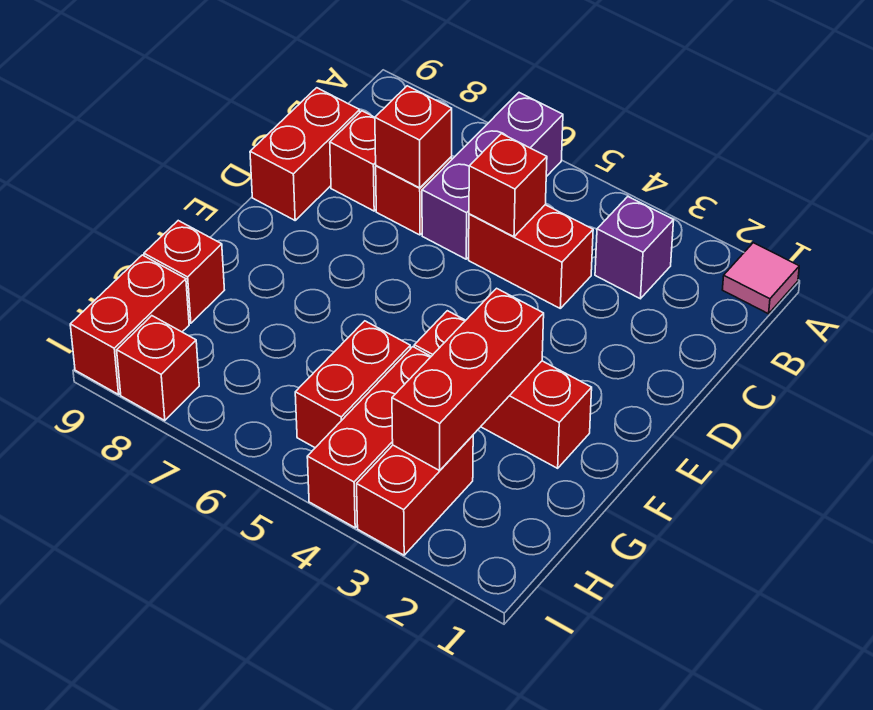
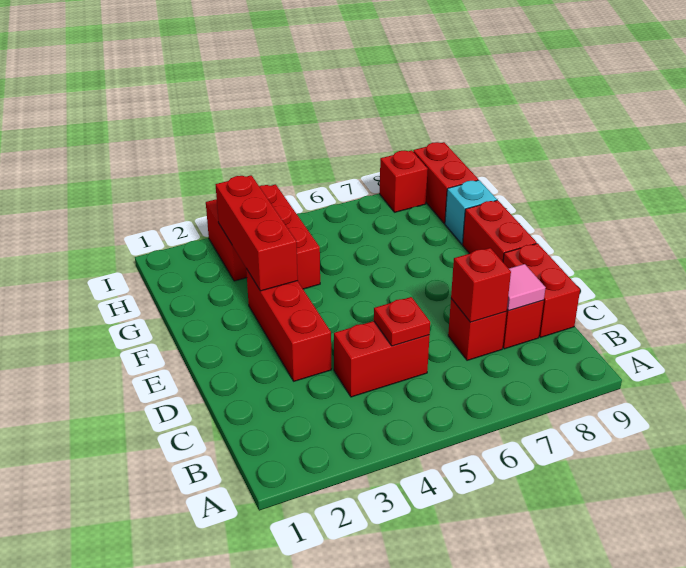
pink tile A1 level 1 -> pink tile C8 level 2
purple brick A6:C6 level 1 -> none
purple brick B3 level 1 -> none
red brick C5 level 2 -> red plate C5 level 2
red brick F2:F4 level 1 -> red brick D3:F3 level 1
red brick G5:H5 level 1 -> red brick E9:F9 level 1
red brick G9 level 1 -> cyan brick G9 level 1

